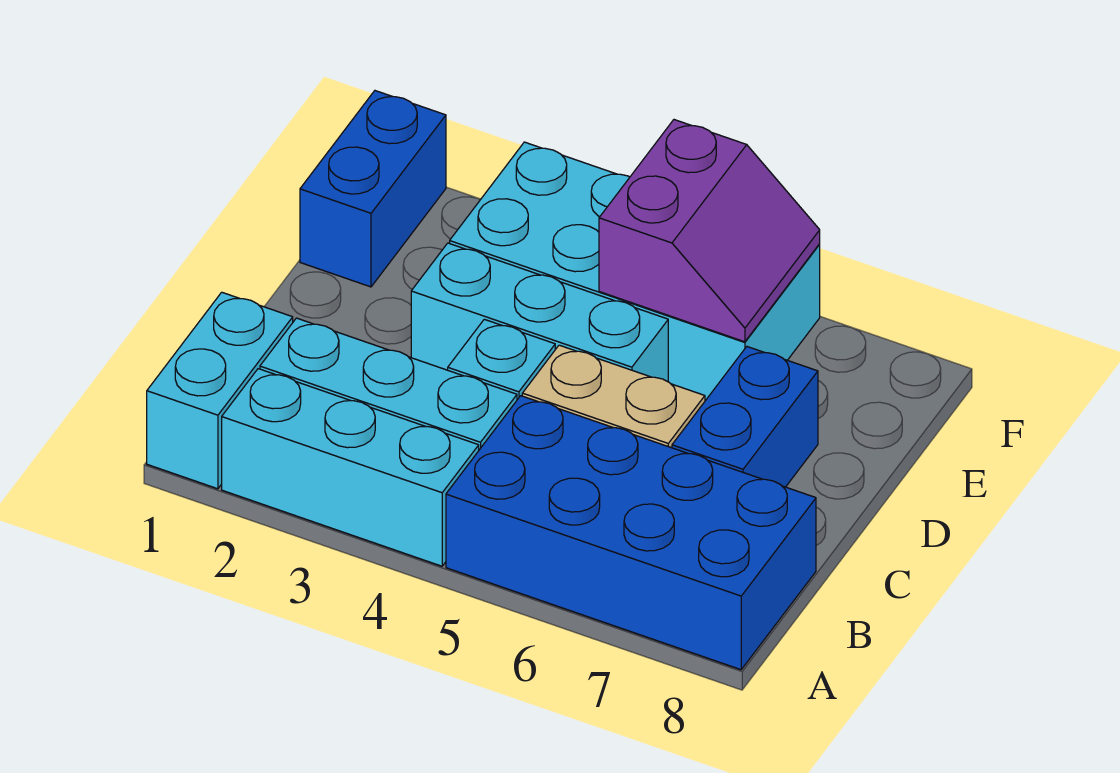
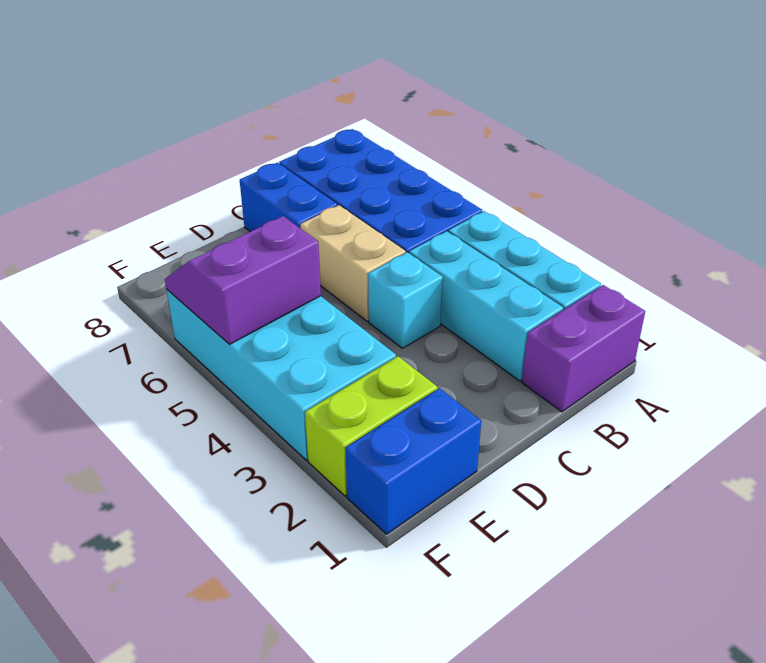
cyan brick A1:B1 level 1 -> purple brick A1:B1 level 1
blue brick C7:D7 level 1 -> blue brick C7:C8 level 1
cyan brick D3:D5 level 1 -> none
none -> lime brick E2:F2 level 1

